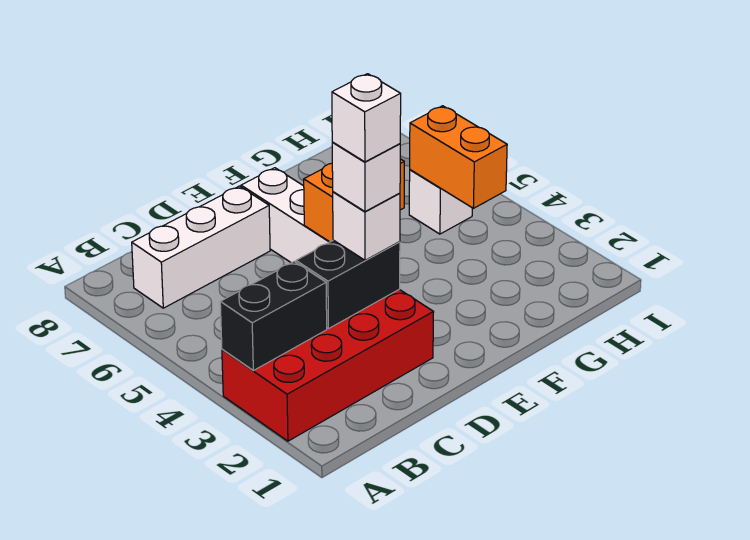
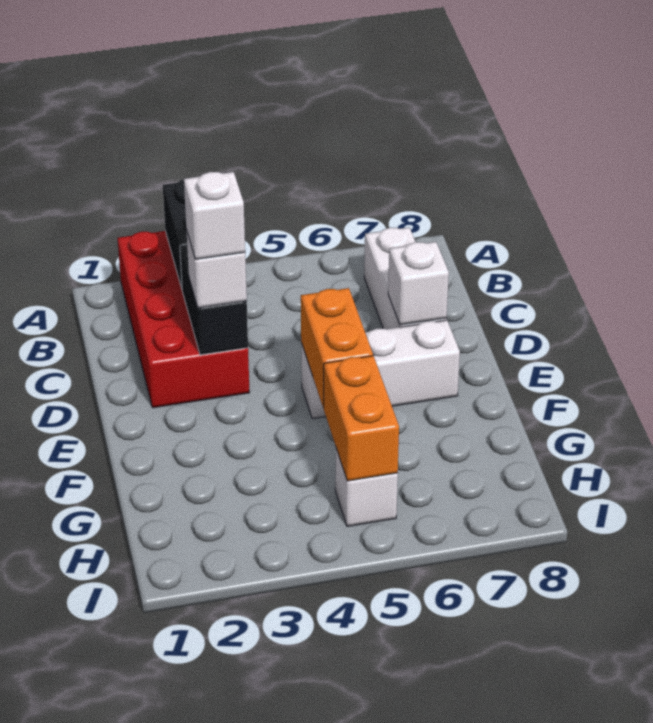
white brick D3 level 5 -> white brick D7 level 2
orange brick H4:H5 level 2 -> orange brick G5:H5 level 2

